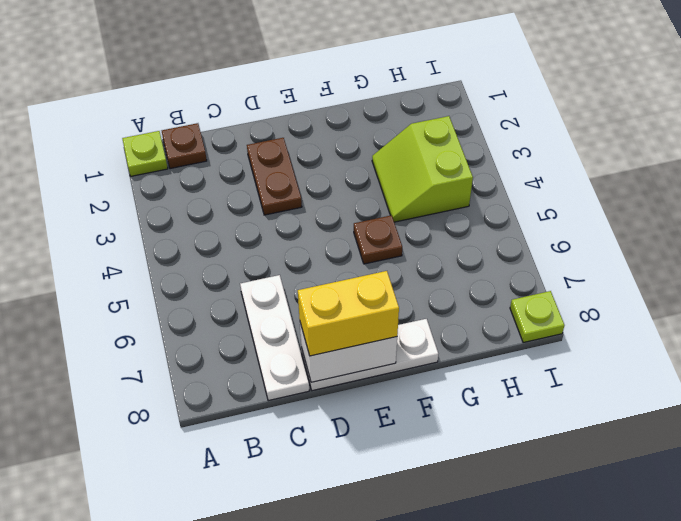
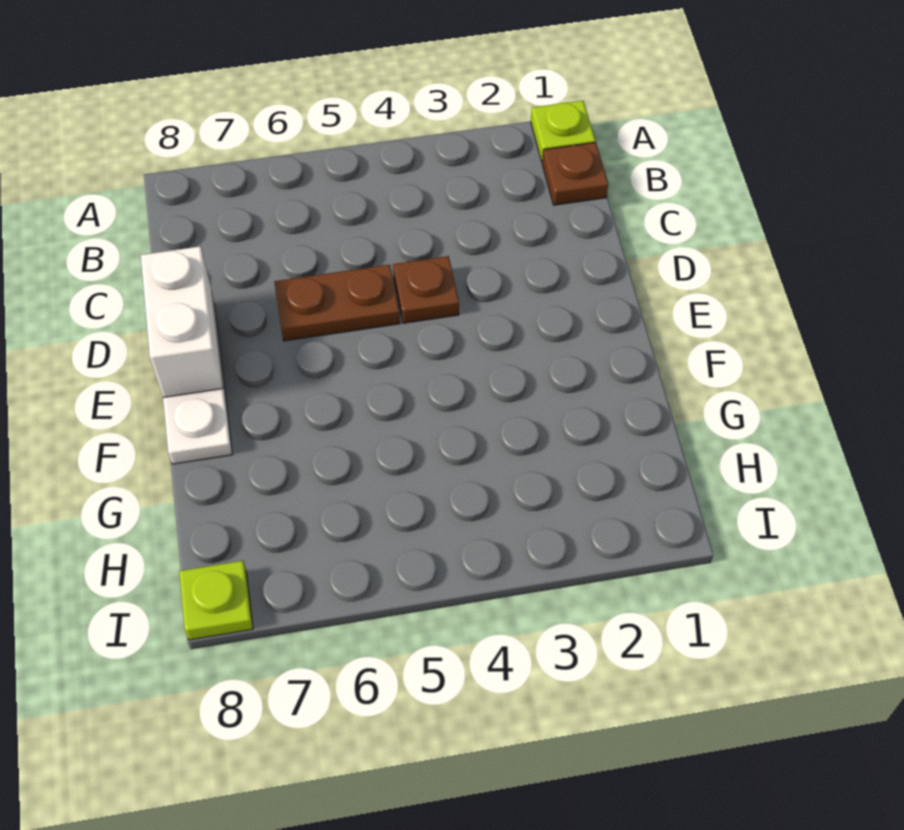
white plate C6:C8 level 1 -> none
brown plate D2:D3 level 1 -> brown plate D5:D6 level 1
yellow brick D8:E8 level 3 -> none
brown plate F5 level 1 -> brown plate D4 level 1
lime slope G3:H4 level 1 top H -> none

